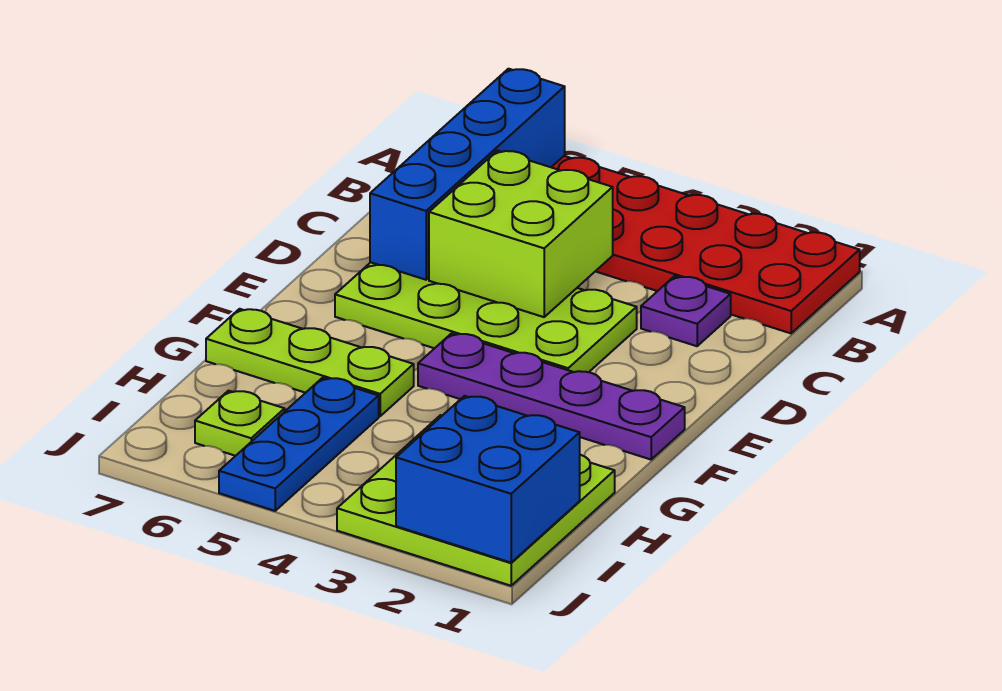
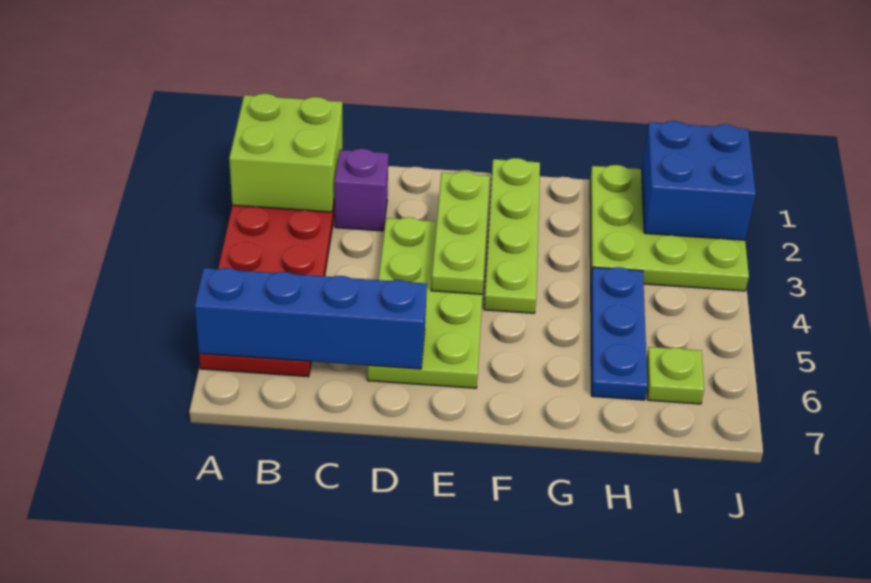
purple plate C2 level 1 -> purple brick C2 level 1
lime brick C4:D5 level 2 -> lime brick A1:B2 level 2
purple plate F1:F4 level 1 -> lime plate F1:F4 level 1
lime plate G5:G7 level 1 -> lime plate E2:E4 level 2
blue plate H5:J5 level 1 -> blue plate H4:H6 level 1

